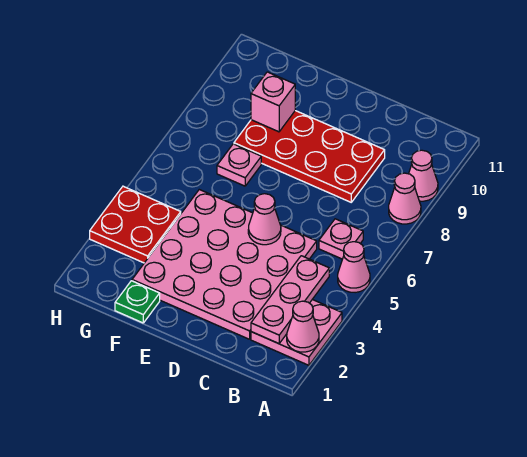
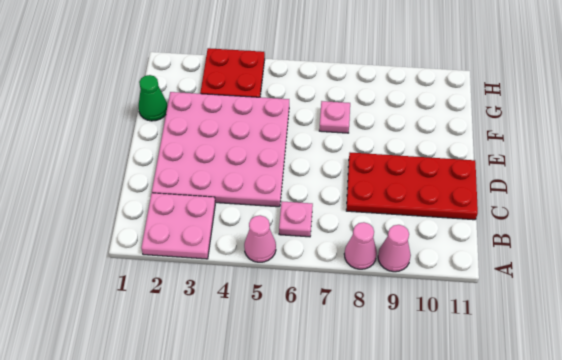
pink cone A2 level 2 -> none
pink plate B2:B4 level 2 -> none
red plate C8:F9 level 1 -> red plate C8:D11 level 1
pink cone D5 level 2 -> none
green plate F1 level 1 -> green cone F1 level 1
pink brick F9 level 2 -> none

